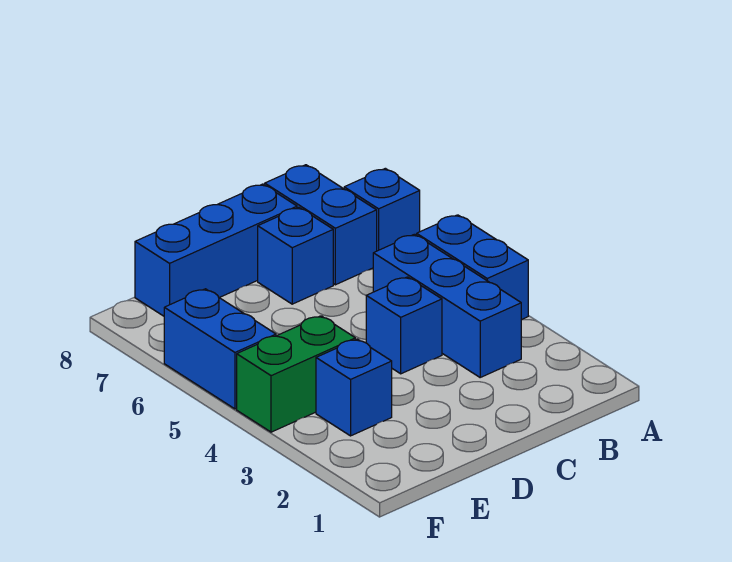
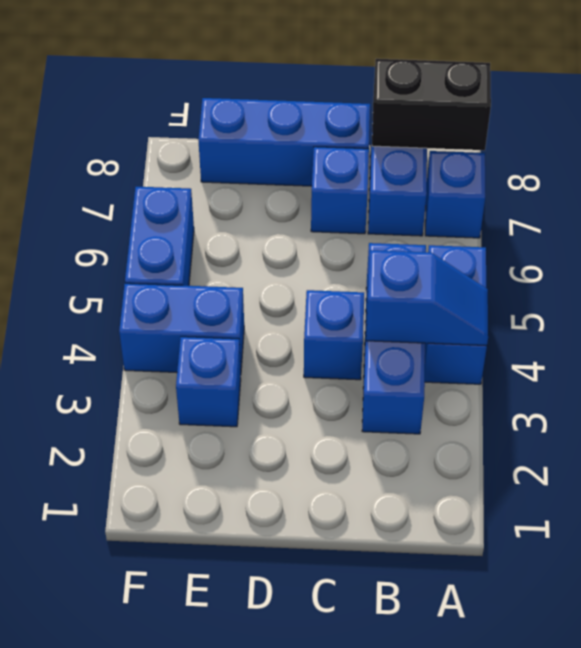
none -> blue slope A4:B4 level 2 top B
none -> black brick A8:B8 level 2
green brick E4:F4 level 1 -> blue brick E4:F4 level 1

